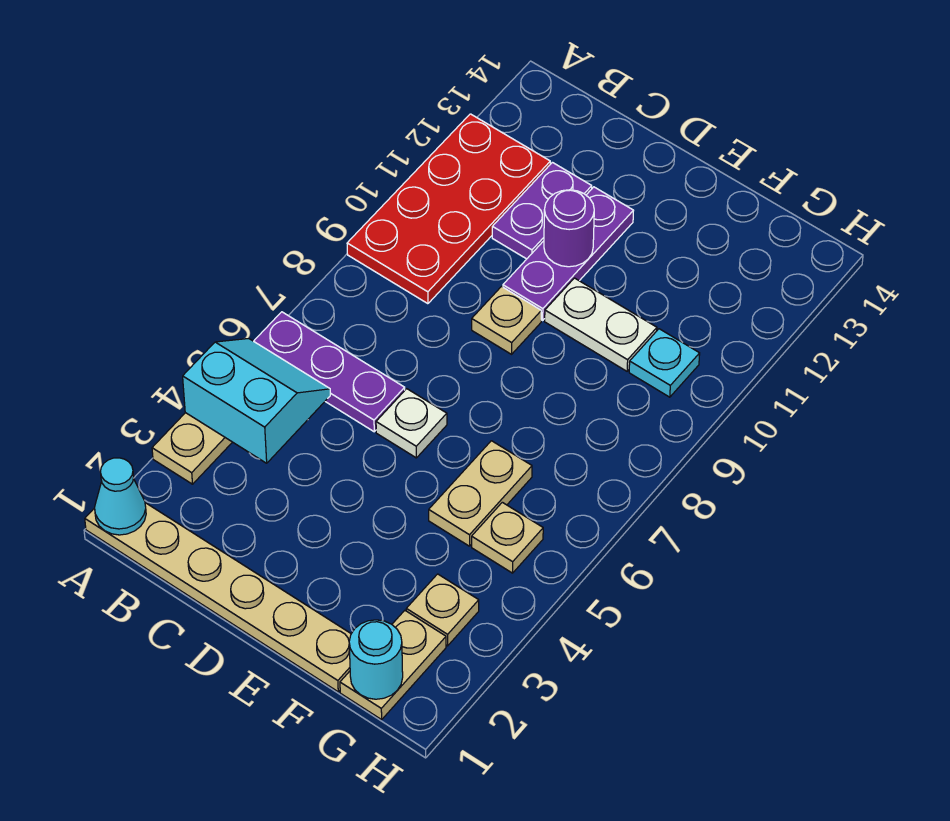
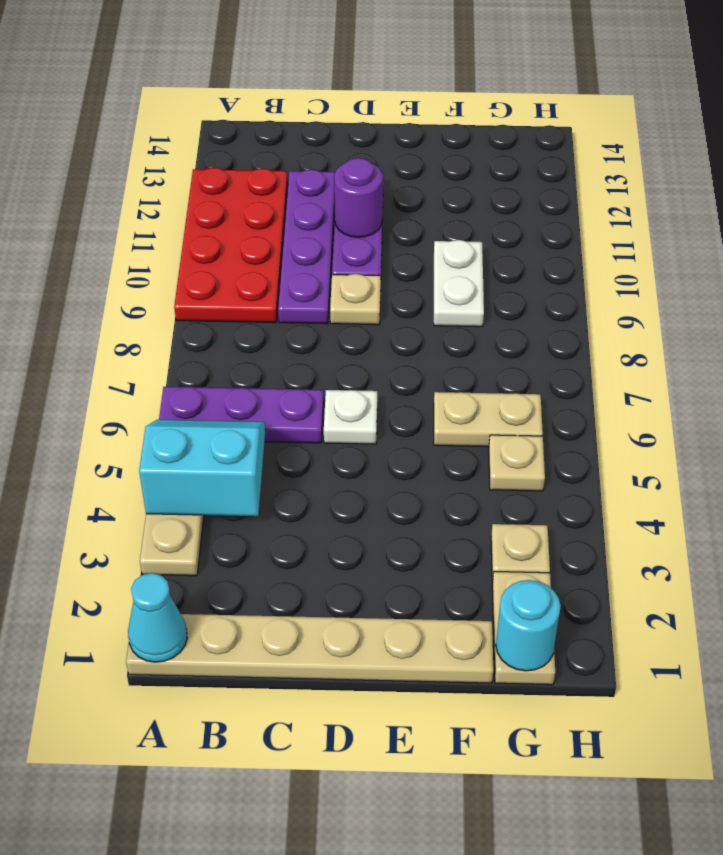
purple plate C11:C12 level 1 -> purple plate C9:C12 level 1
white plate E10:F10 level 1 -> white plate F9:F10 level 1
tan plate F5:F6 level 1 -> tan plate F6:G6 level 1
cyan plate G10 level 1 -> none

